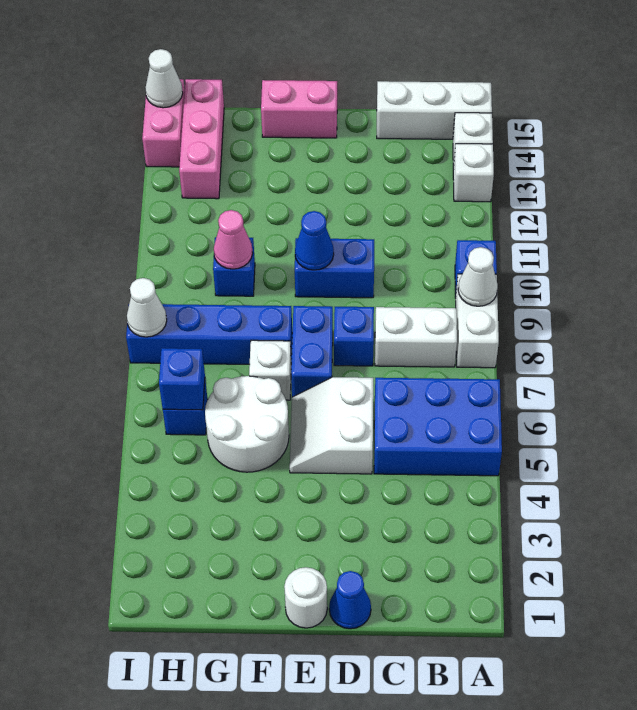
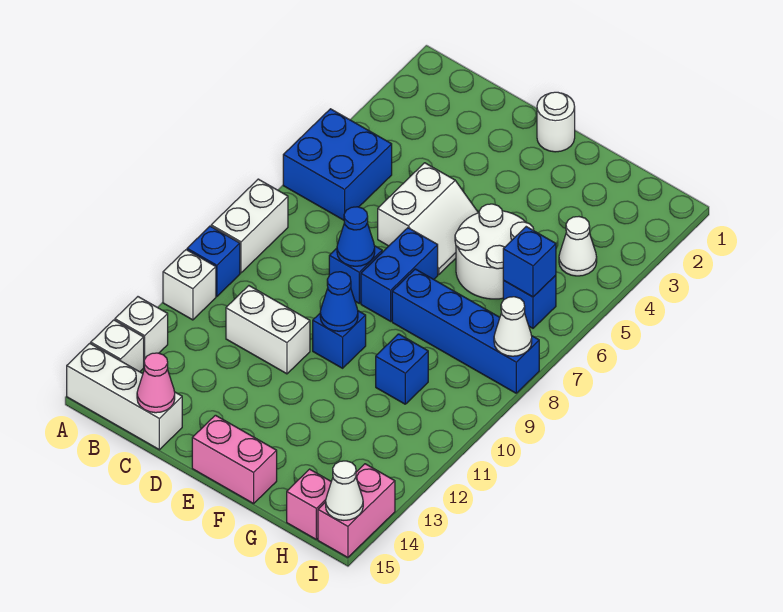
blue brick A5:C6 level 1 -> blue brick A5:B6 level 1
white cone A9 level 2 -> white cone H4 level 1
white brick B8:C8 level 1 -> white brick C11:D11 level 1
blue cone D1 level 1 -> blue cone D8 level 2
blue brick D10:E10 level 1 -> blue brick E10 level 1
white brick F7 level 1 -> white brick A11 level 1
pink cone G10 level 2 -> pink cone C15 level 2
pink brick H13:H15 level 1 -> pink brick H15 level 1

